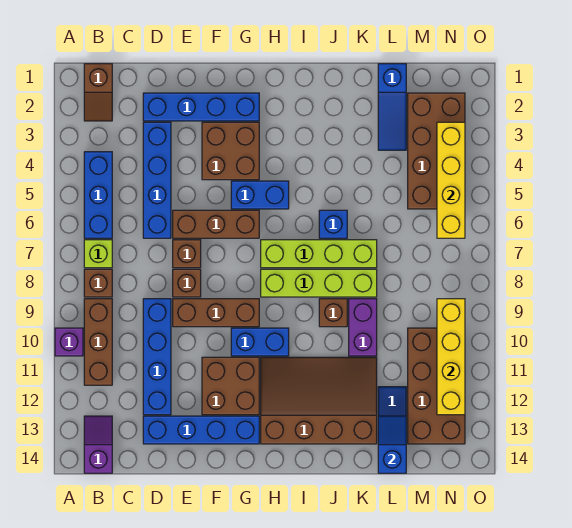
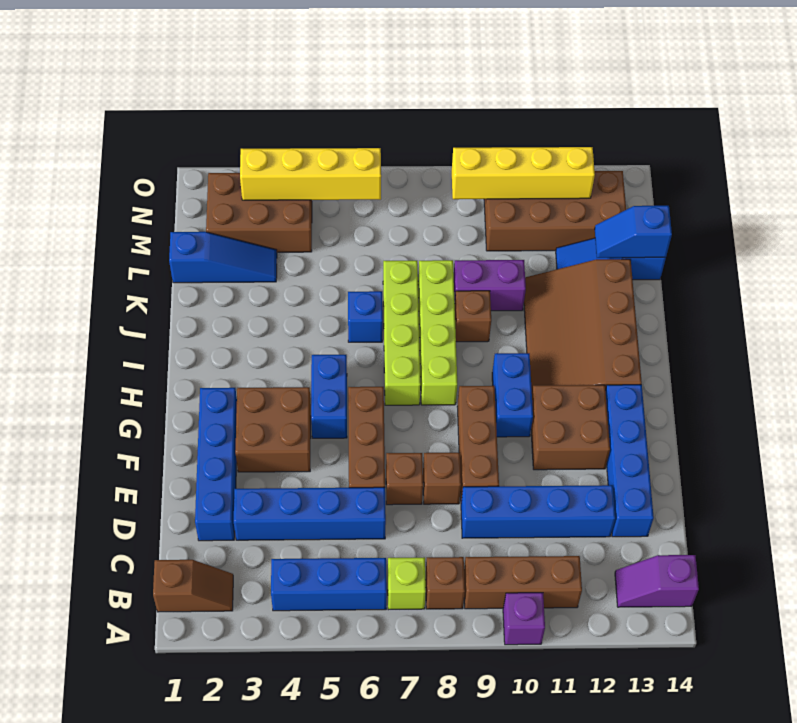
brown brick M2:N5 level 1 -> brown brick M2:N4 level 1

